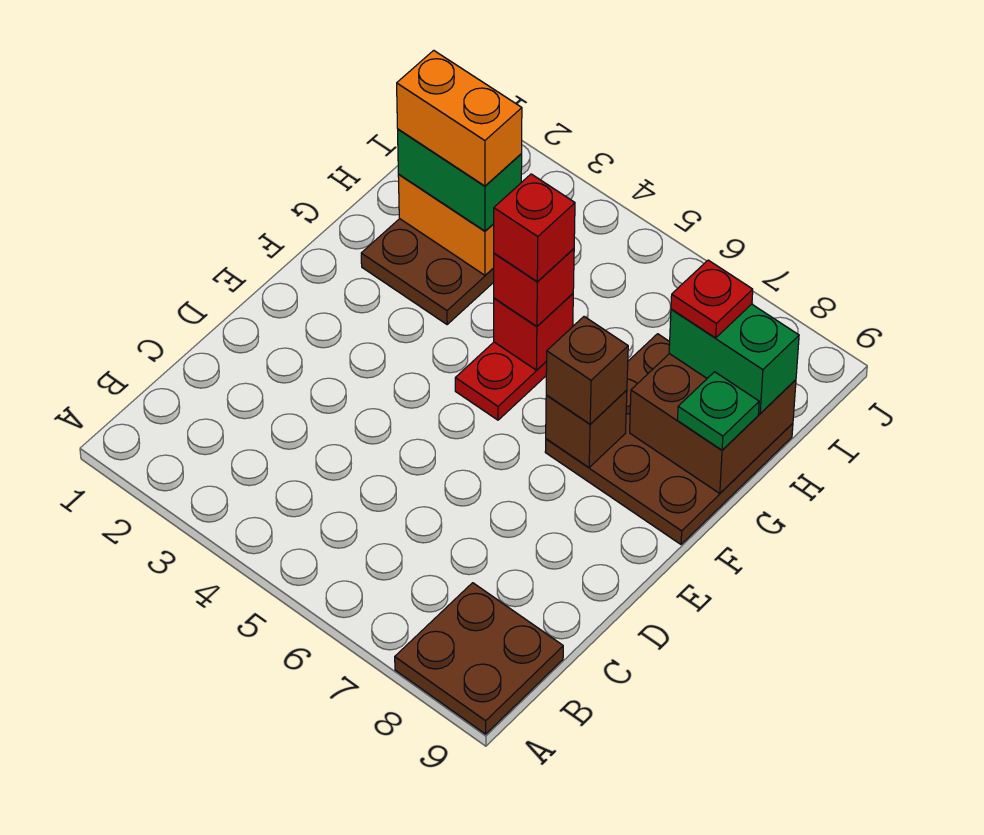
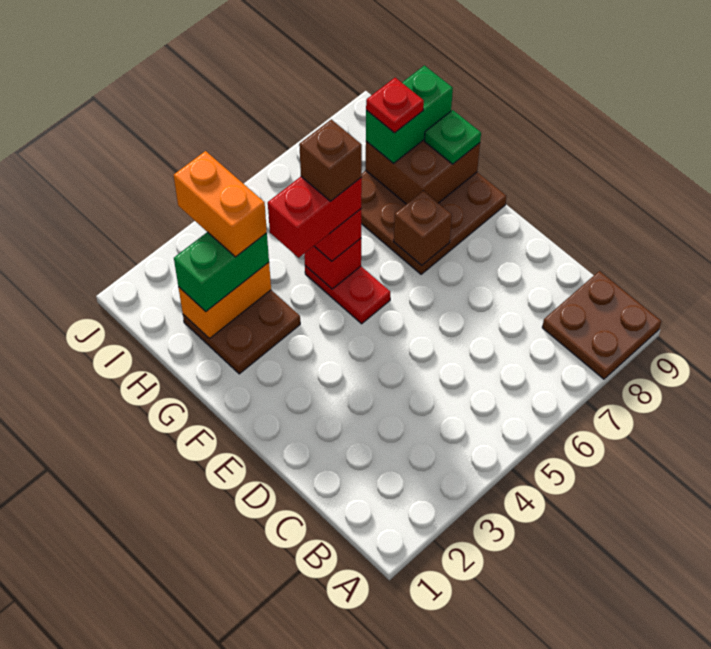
brown brick F7 level 3 -> brown brick G5 level 5
red brick G5 level 4 -> red brick G4:G5 level 4
orange brick H2:H3 level 4 -> orange brick H3:I3 level 4

